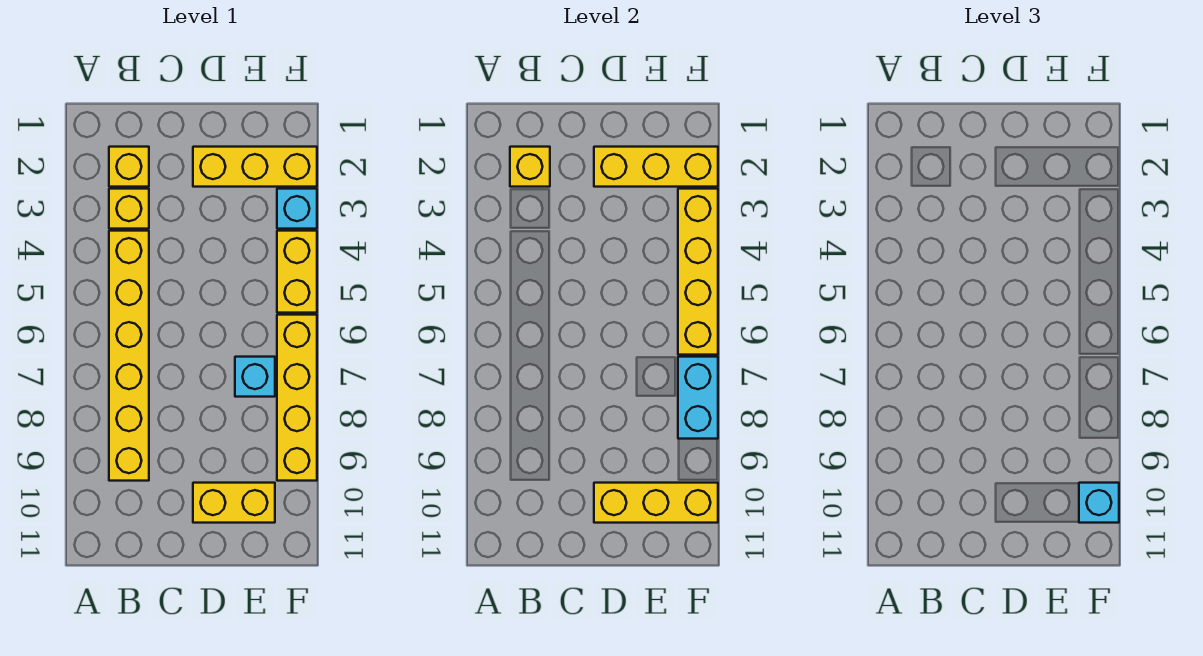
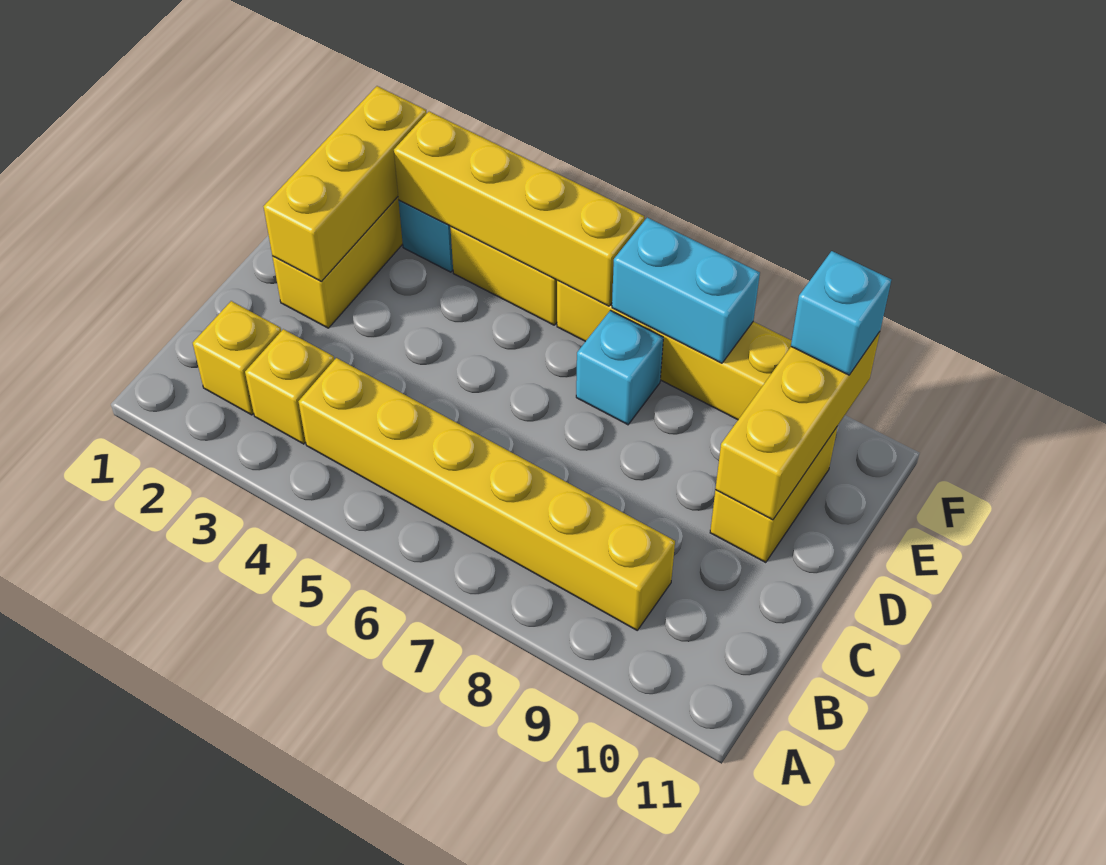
yellow brick B2 level 2 -> none

